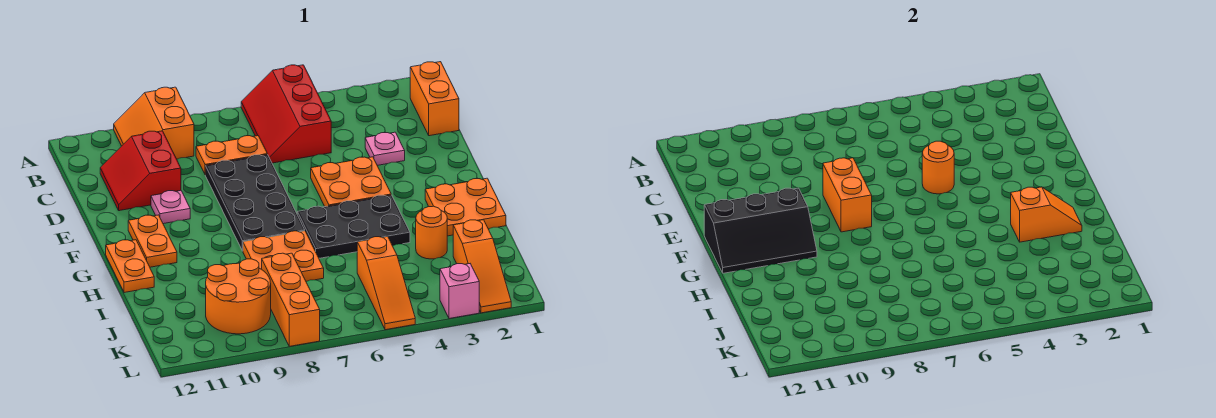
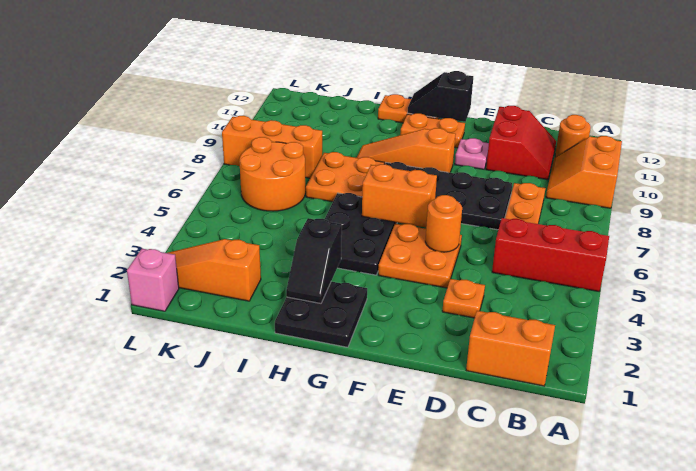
orange slope A9:B10 level 1 top 9 -> orange slope A9:B10 level 1 top A
red slope C10:D11 level 1 top 10 -> red slope C10:D11 level 1 top D
pink plate D3 level 1 -> orange plate D3 level 1
orange brick E8:F8 level 2 -> orange brick F6:G6 level 2
black slope F10:G12 level 2 top F -> black slope F12:G12 level 2 top F
orange plate G1:H2 level 1 -> black plate G1:H2 level 1
orange slope H2:H3 level 2 top 3 -> black slope H2:H3 level 2 top 3
orange round brick I3 level 1 -> orange round brick B11 level 1
orange slope J5:L5 level 1 top J -> orange slope F9:H9 level 1 top F
orange round brick J9:K10 level 1 -> orange round brick J6:K7 level 1
pink brick L3 level 1 -> pink brick L1 level 1

